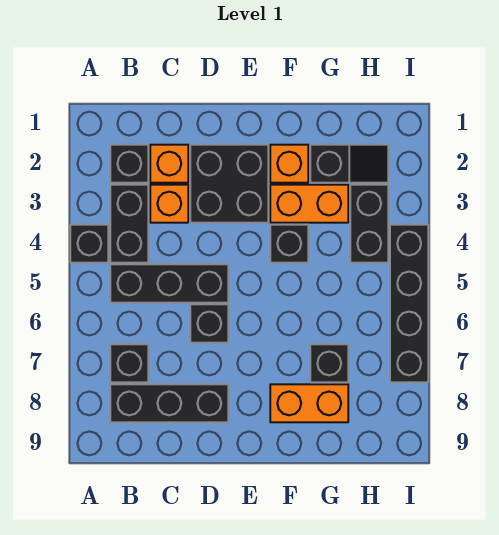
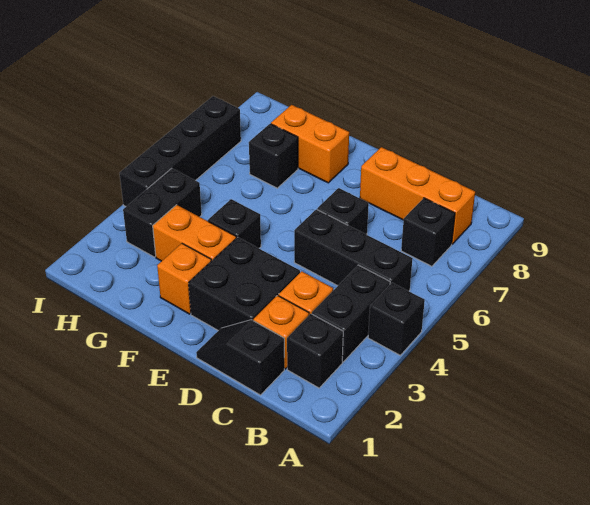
black brick B8:D8 level 1 -> orange brick B8:D8 level 1
black slope G2:H2 level 1 top G -> black slope C1:D1 level 1 top C

